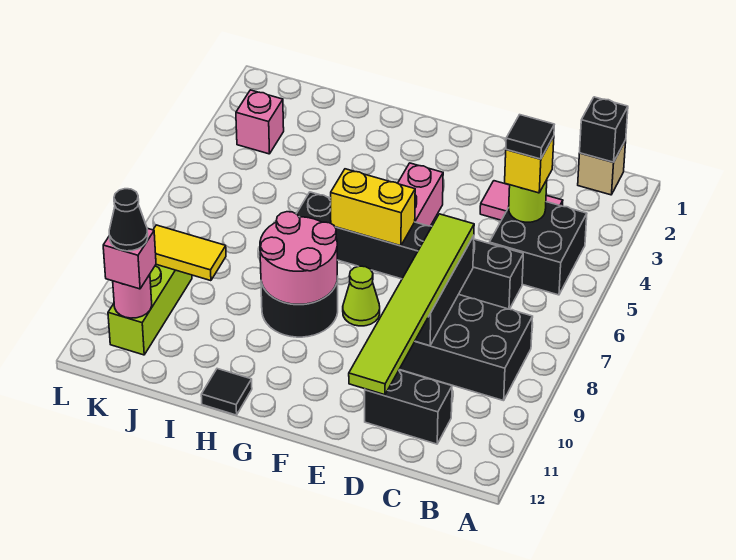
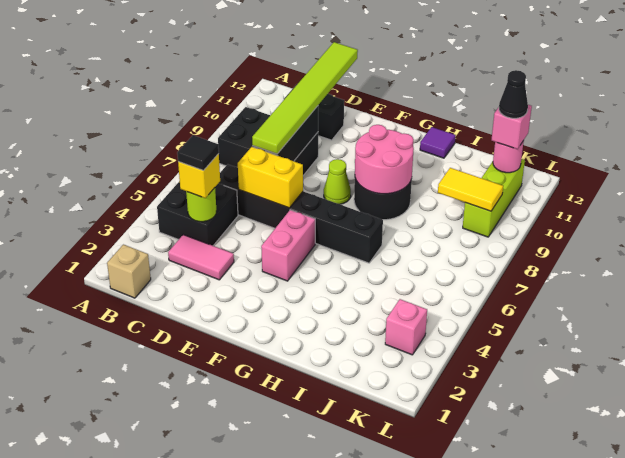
black brick B1 level 2 -> none
yellow brick F6:G6 level 2 -> yellow brick D6:E6 level 2
black tile H12 level 1 -> purple tile H12 level 1

